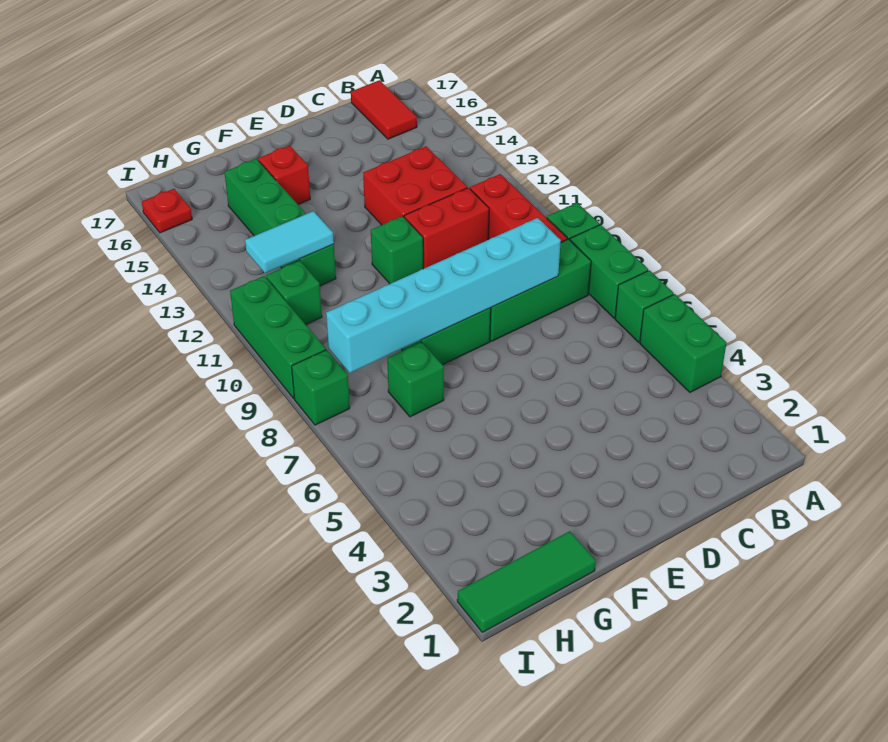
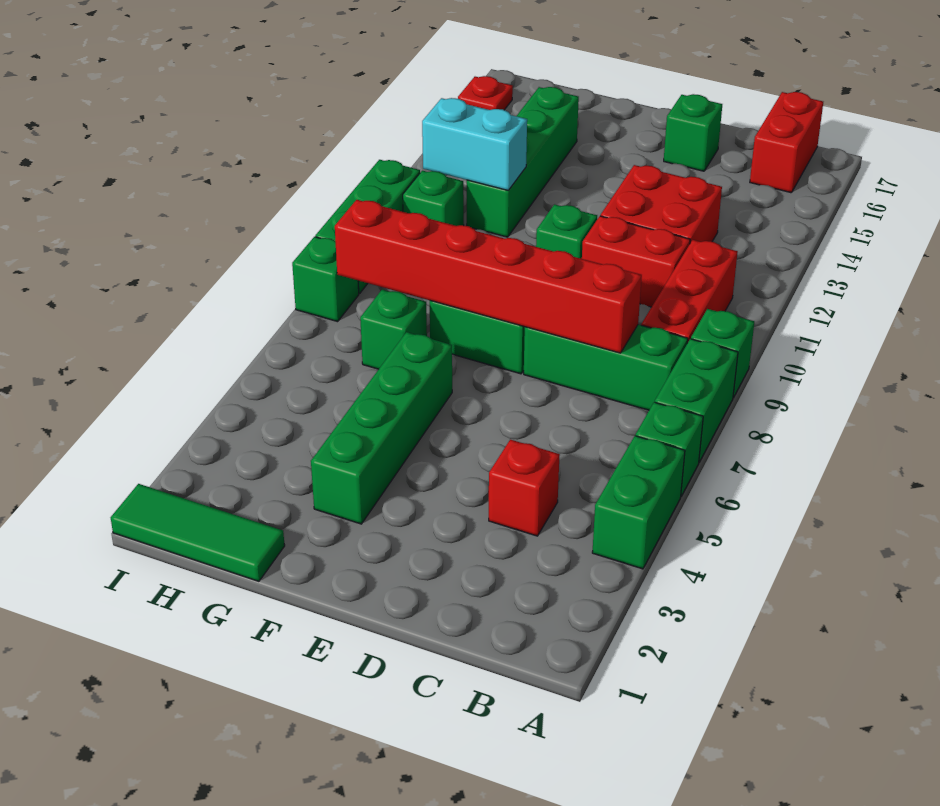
red tile B16:B17 level 1 -> red brick B16:B17 level 1
cyan brick C8:H8 level 2 -> red brick C8:H8 level 2
none -> green brick D16 level 1
none -> green brick F3:F6 level 1
red brick F15 level 1 -> red brick C4 level 1
cyan tile G12:H12 level 2 -> cyan brick G12:H12 level 2

